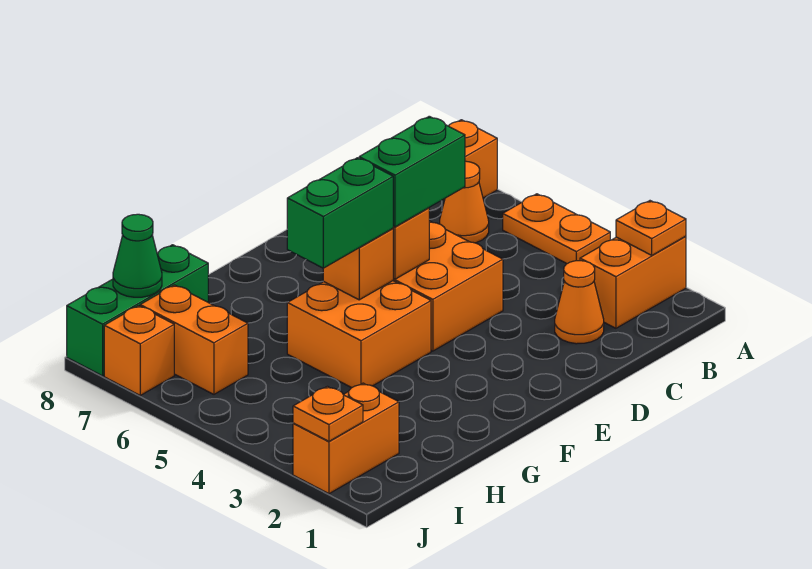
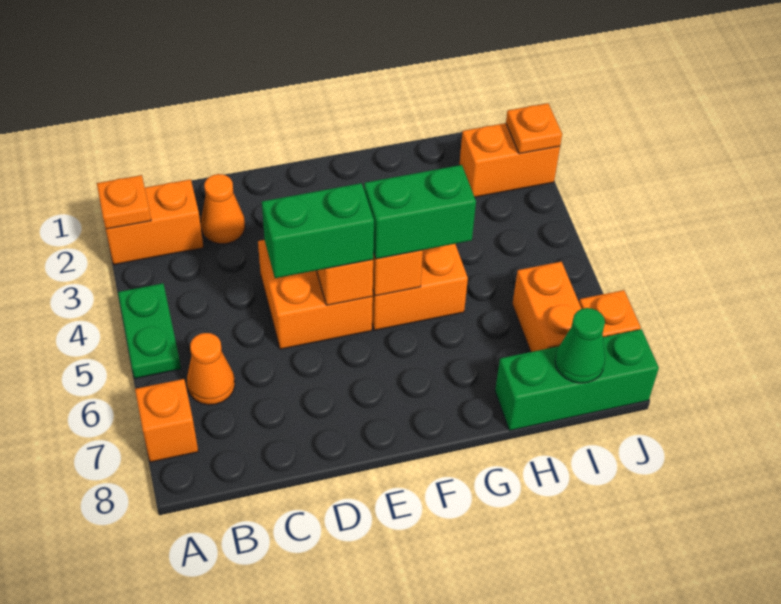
orange plate A4:A5 level 1 -> green plate A4:A5 level 1

